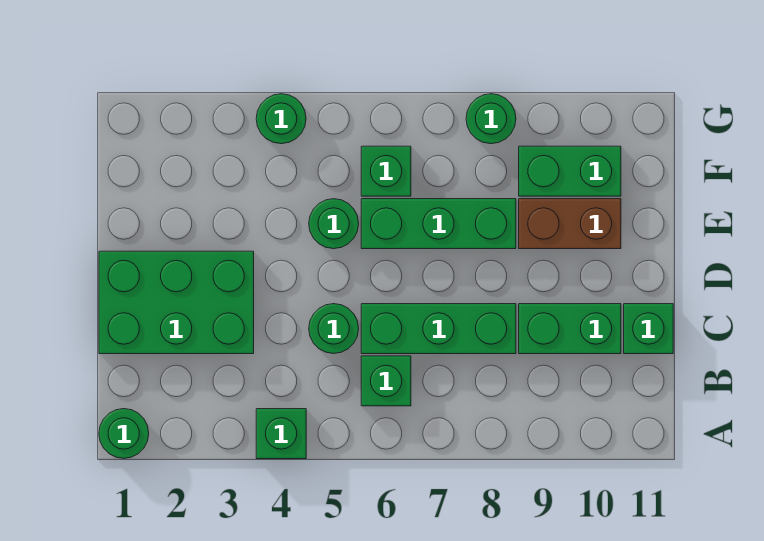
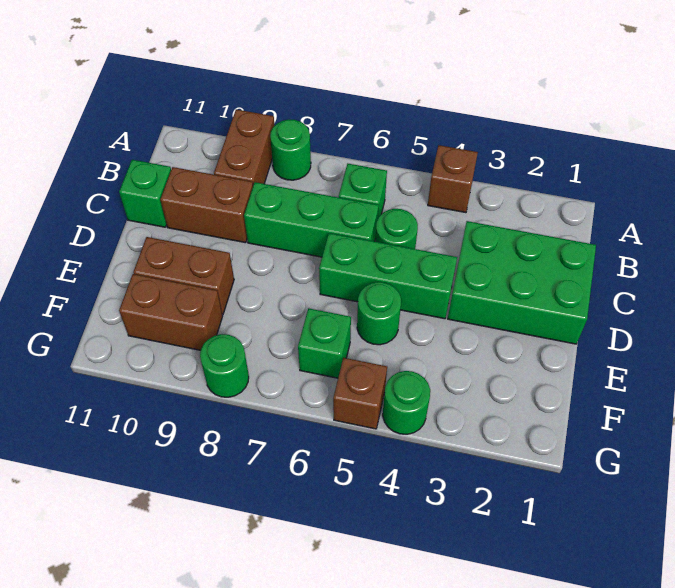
green round brick A1 level 1 -> green round brick A8 level 1
green brick A4 level 1 -> brown brick A4 level 1
none -> brown brick A9:B9 level 1
green brick C9:C10 level 1 -> brown brick C9:C10 level 1
green brick E6:E8 level 1 -> green brick D4:D6 level 1
green brick F9:F10 level 1 -> brown brick F9:F10 level 1
none -> brown brick G5 level 1

